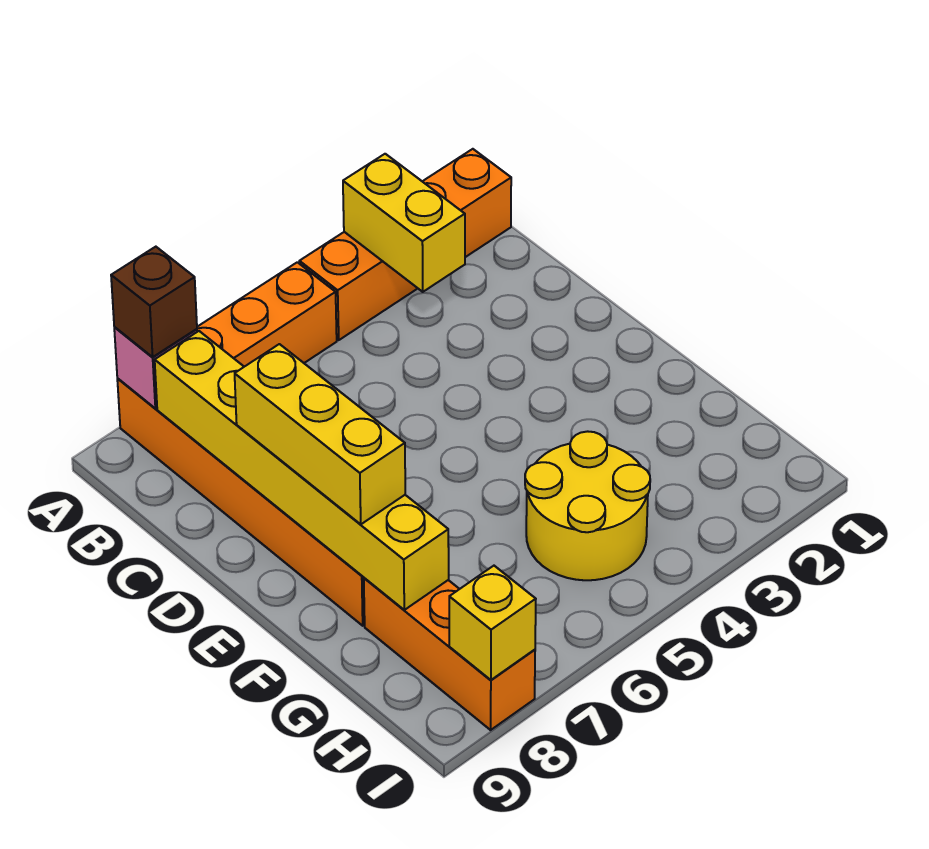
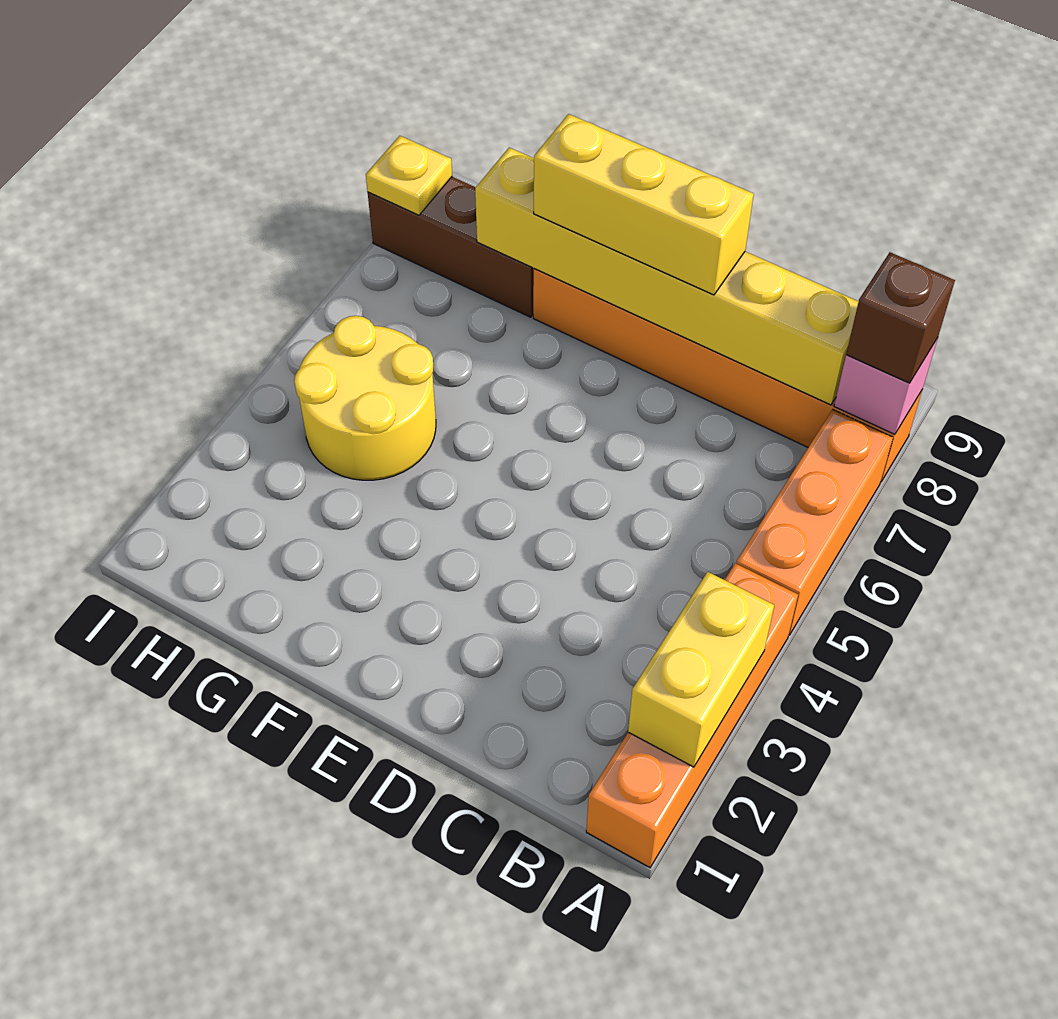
yellow brick A3:B3 level 2 -> yellow brick A2:A3 level 2
orange brick G8:I8 level 1 -> brown brick G8:I8 level 1
yellow brick I8 level 2 -> yellow plate I8 level 2

